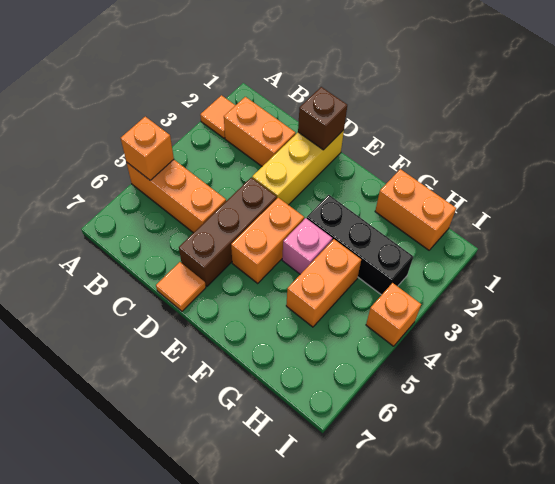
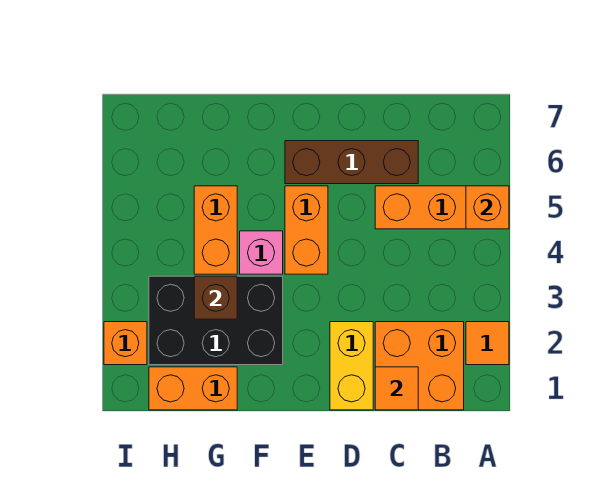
orange brick B2:C2 level 1 -> orange brick B1:C2 level 1
yellow brick D1:D3 level 1 -> yellow brick D1:D2 level 1
brown brick D1 level 2 -> brown brick G3 level 2
brown brick D4:D6 level 1 -> brown brick C6:E6 level 1
orange tile D7 level 1 -> orange tile C1 level 2
black brick F3:H3 level 1 -> black brick F2:H3 level 1
orange brick I4 level 1 -> orange brick I2 level 1

